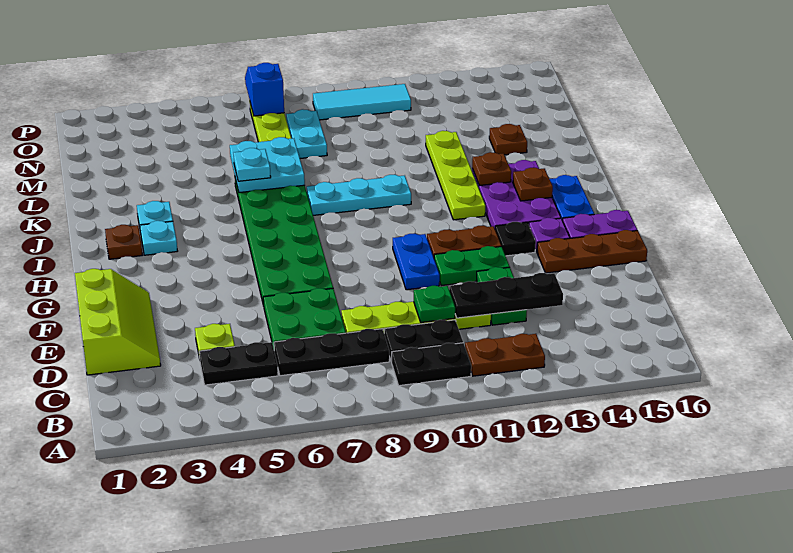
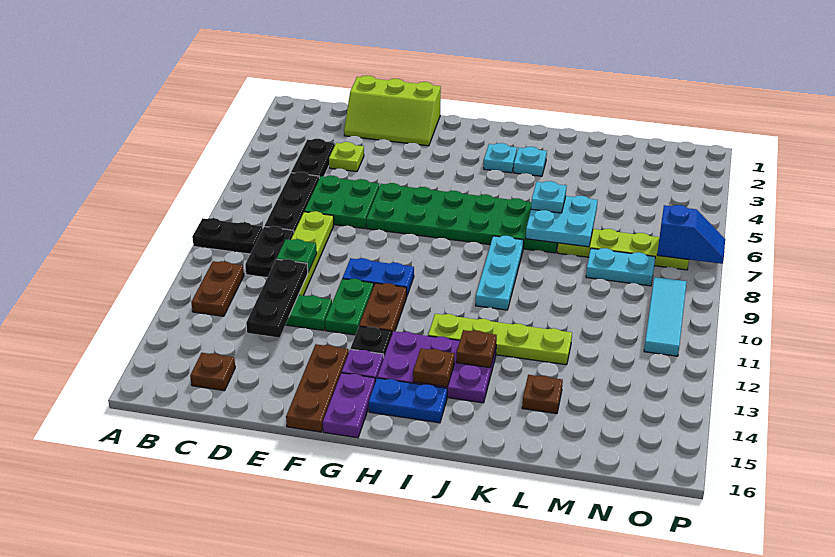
black plate B9:B10 level 1 -> black plate A9:B9 level 1
brown plate I2 level 1 -> brown plate C15 level 1

